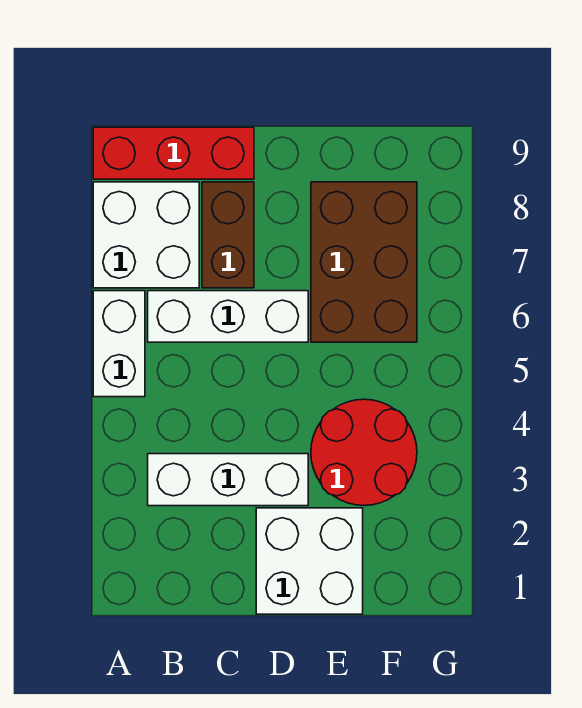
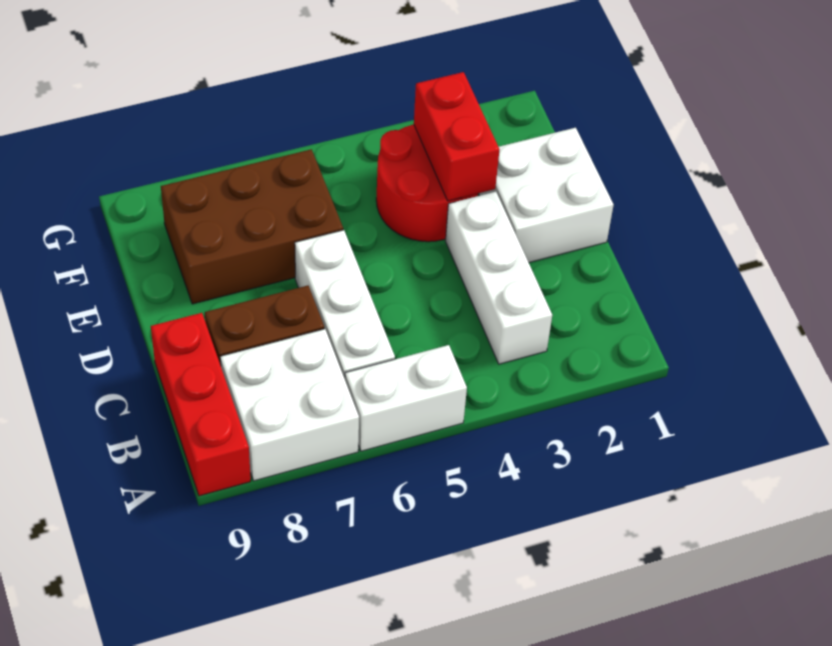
none -> red brick E3:F3 level 2

